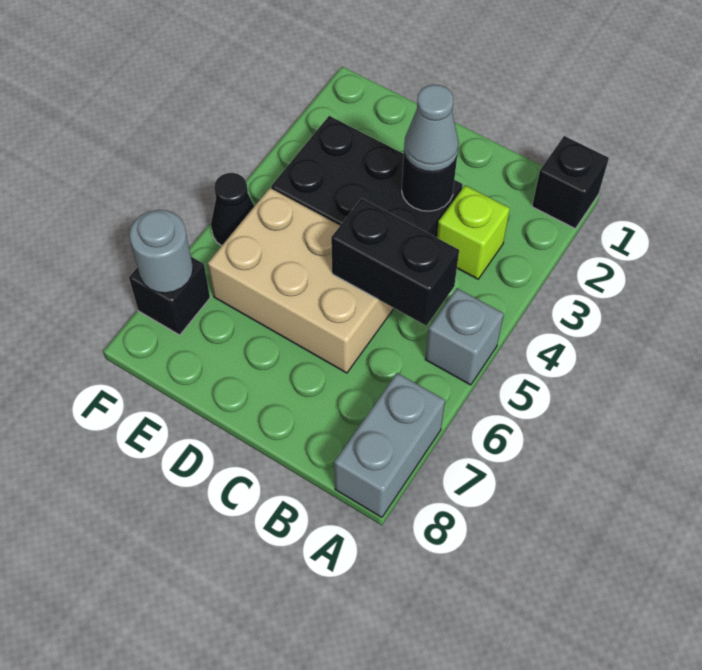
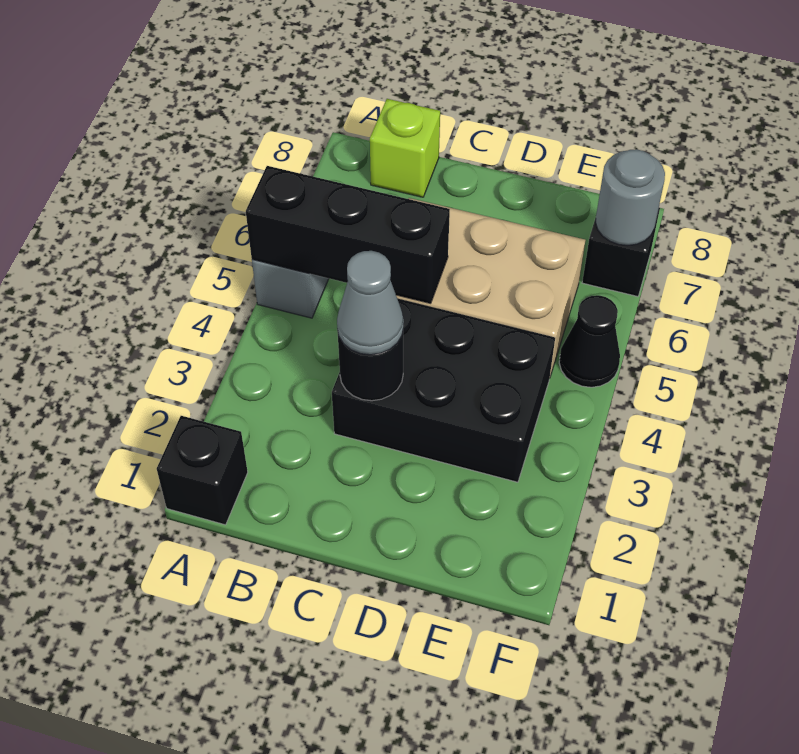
grey brick A7:A8 level 1 -> none
lime brick B3 level 1 -> lime brick B8 level 1
black brick B5:C5 level 2 -> black brick A5:C5 level 2

